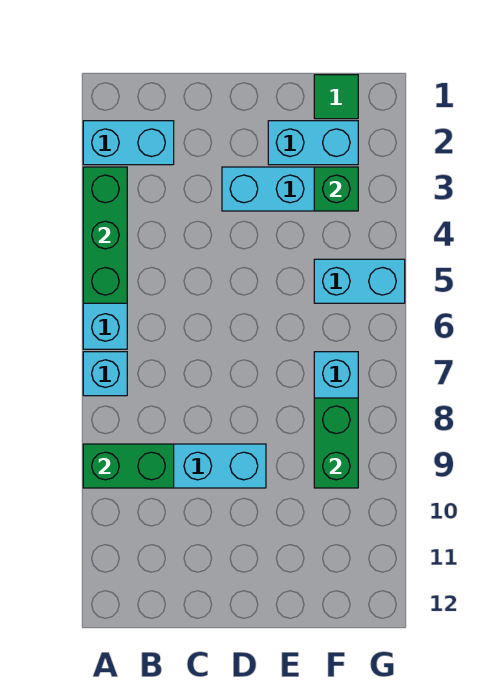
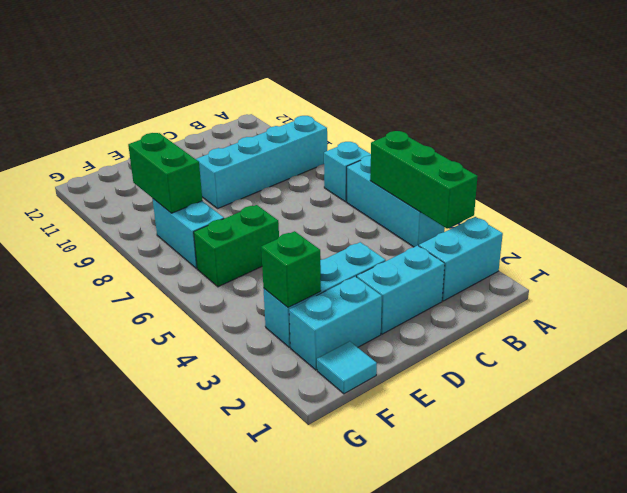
green brick A9:B9 level 2 -> green brick E6:F6 level 1
green tile F1 level 1 -> cyan tile F1 level 1
cyan brick F5:G5 level 1 -> cyan brick C2:D2 level 1

